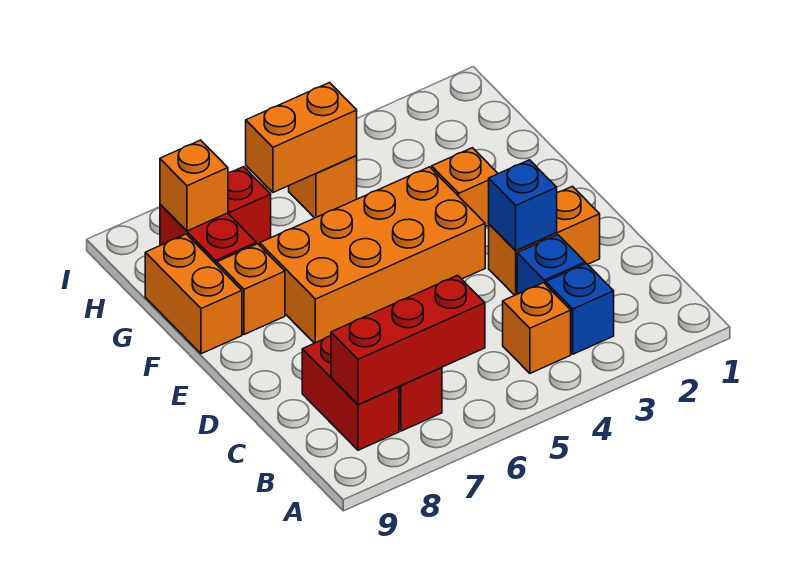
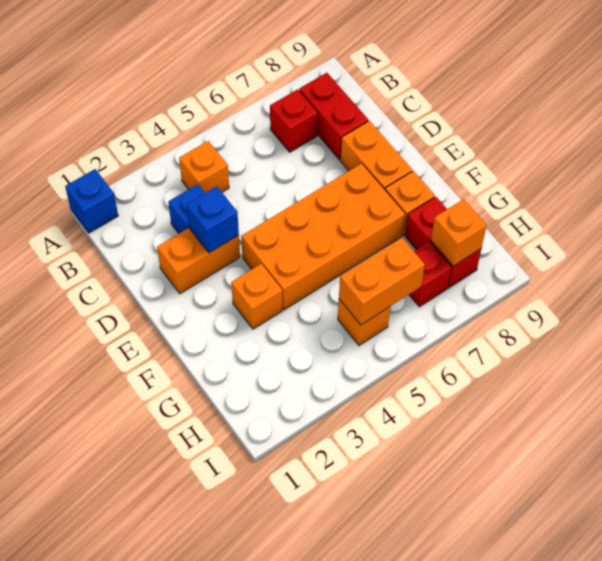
blue brick B3 level 1 -> blue brick A1 level 1
red brick B6:B8 level 2 -> none
orange brick F9:G9 level 1 -> orange brick D8:E8 level 1

